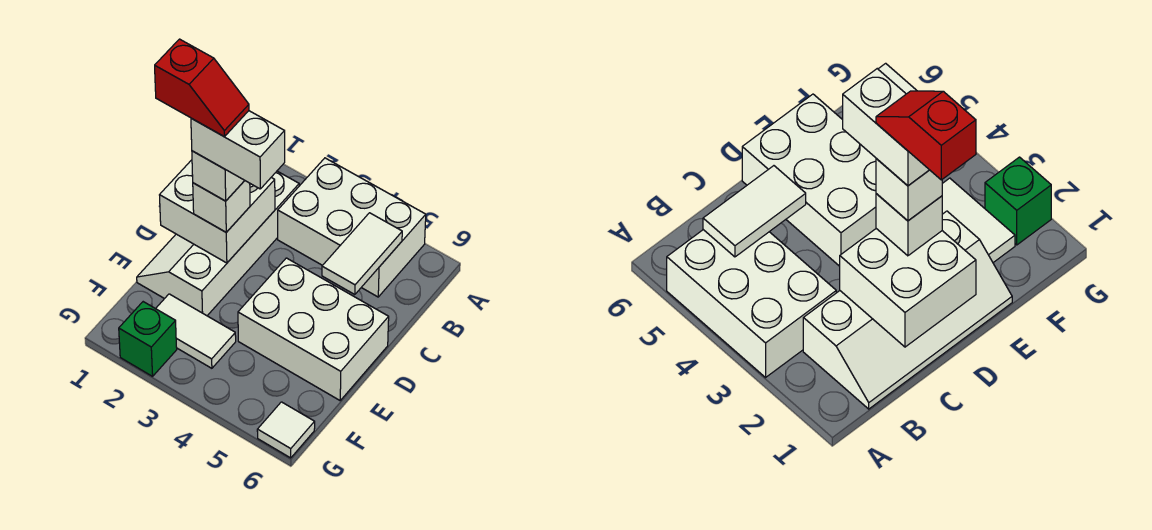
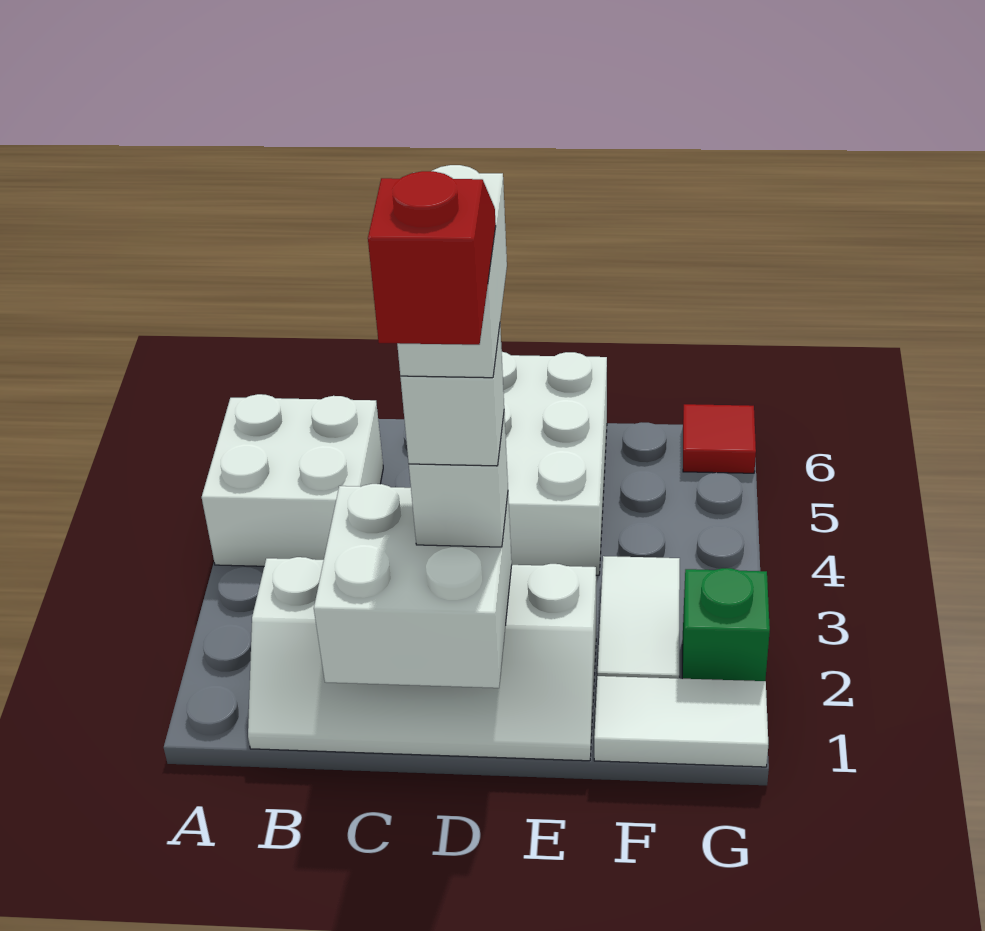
white brick A3:B5 level 1 -> white brick A4:B5 level 1
white tile B5:C5 level 2 -> white tile F1:G1 level 1
white tile G6 level 1 -> red tile G6 level 1

